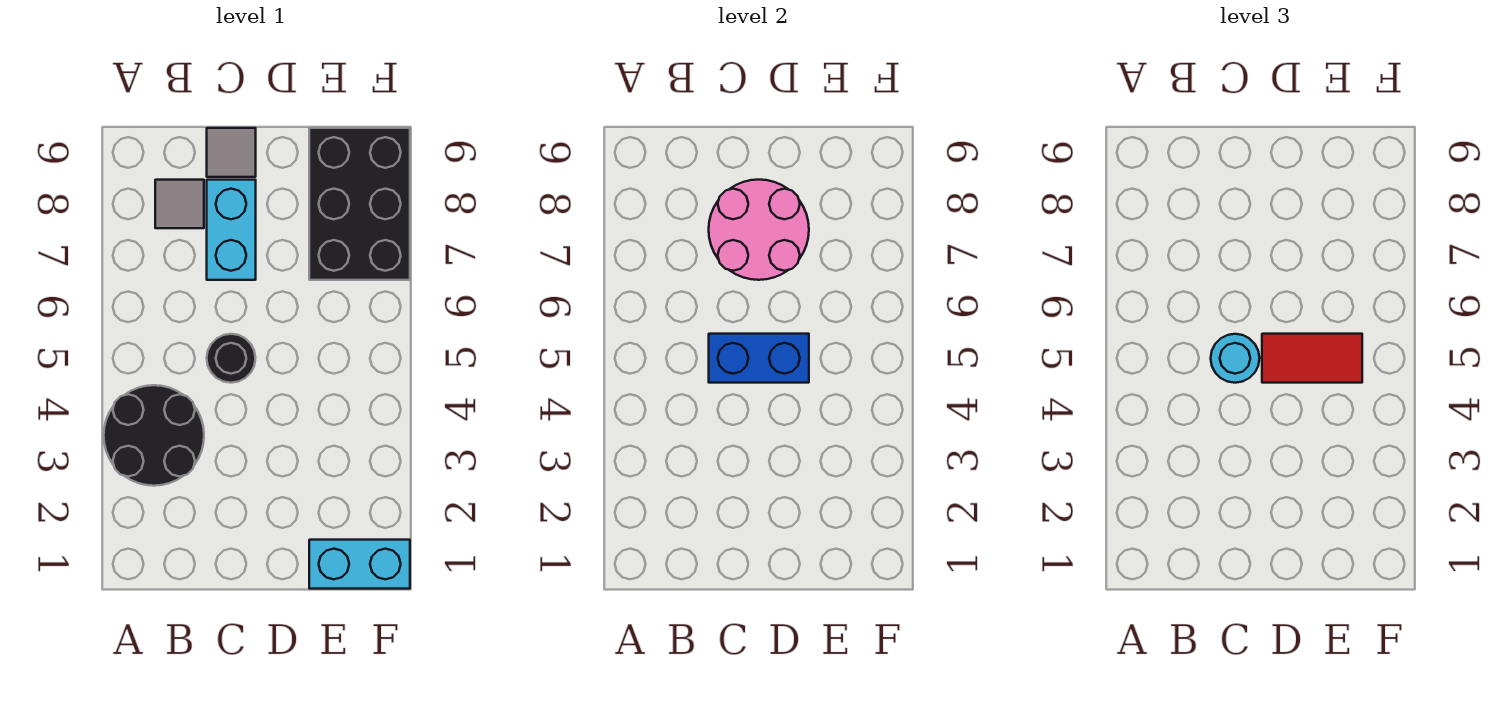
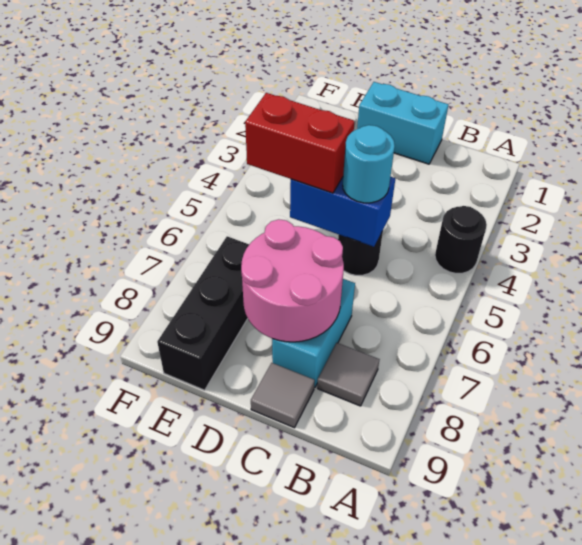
black round brick A3:B4 level 1 -> black round brick A4 level 1
red tile D5:E5 level 3 -> red brick D5:E5 level 3
cyan brick E1:F1 level 1 -> cyan brick C1:D1 level 1
black brick E7:F9 level 1 -> black brick E7:E9 level 1

